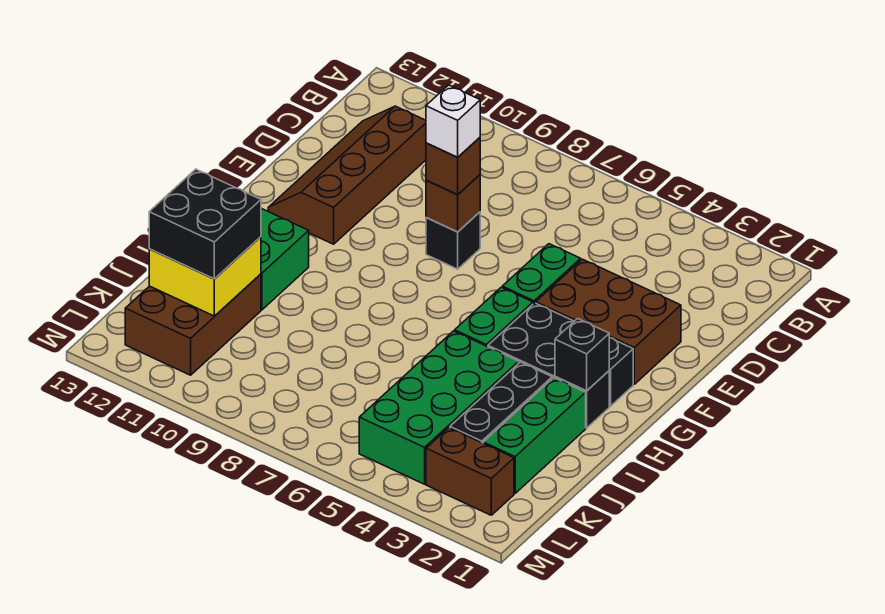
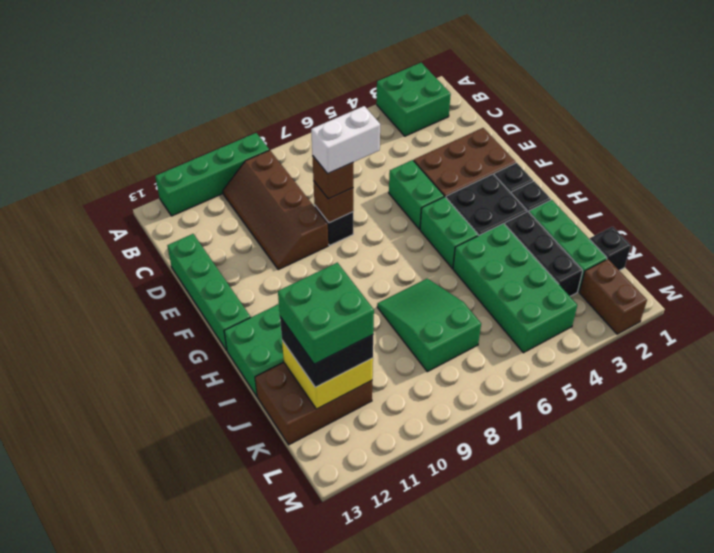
none -> green brick A2:B3 level 1
none -> green brick A9:A12 level 1
brown slope C11:F12 level 1 top 11 -> brown slope B9:E10 level 1 top 9
none -> green brick D13:G13 level 1
white brick E8 level 4 -> white brick E7:E8 level 4
black brick H2 level 2 -> black brick K1 level 1
none -> green slope I7:K8 level 1 top K
brown brick J11:L12 level 1 -> brown brick J11:K13 level 1
none -> green brick J11:K12 level 4
brown brick L2:L3 level 1 -> brown brick L2:M2 level 1

